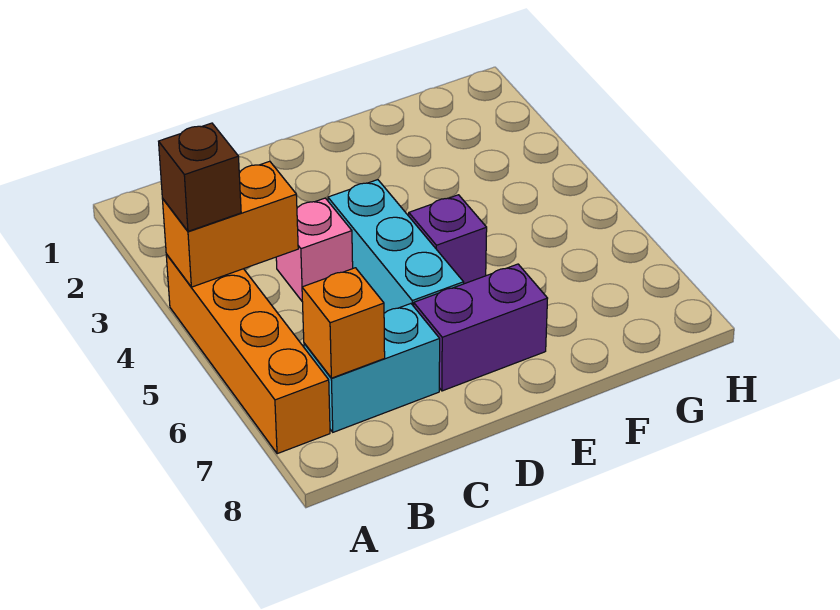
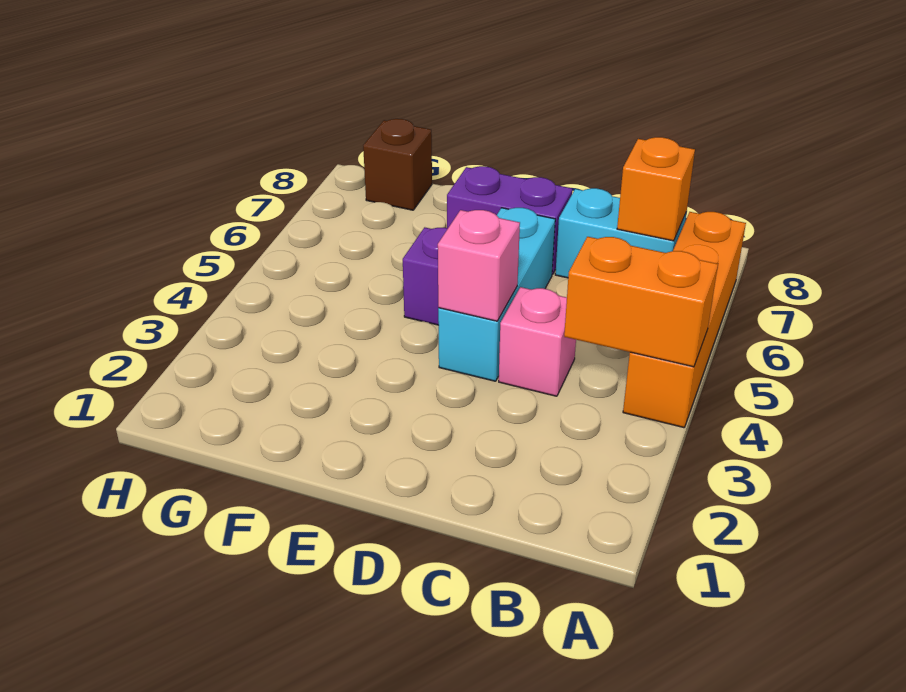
brown brick A4 level 3 -> brown brick G8 level 1
none -> pink brick D4 level 2

